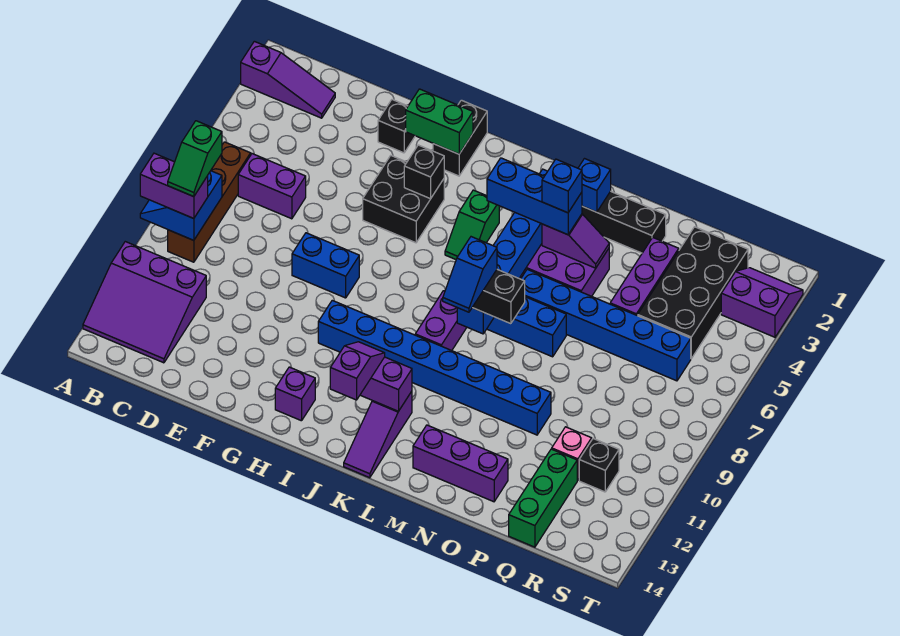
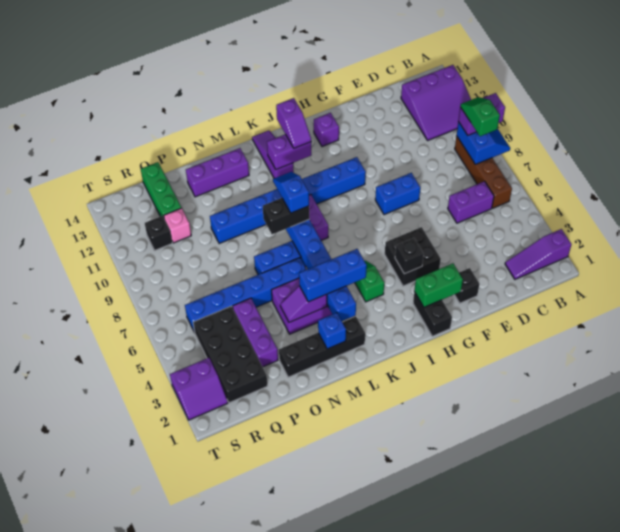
purple slope A11:C13 level 1 top 11 -> purple slope A11:C13 level 1 top 13
blue brick M4 level 4 -> none

